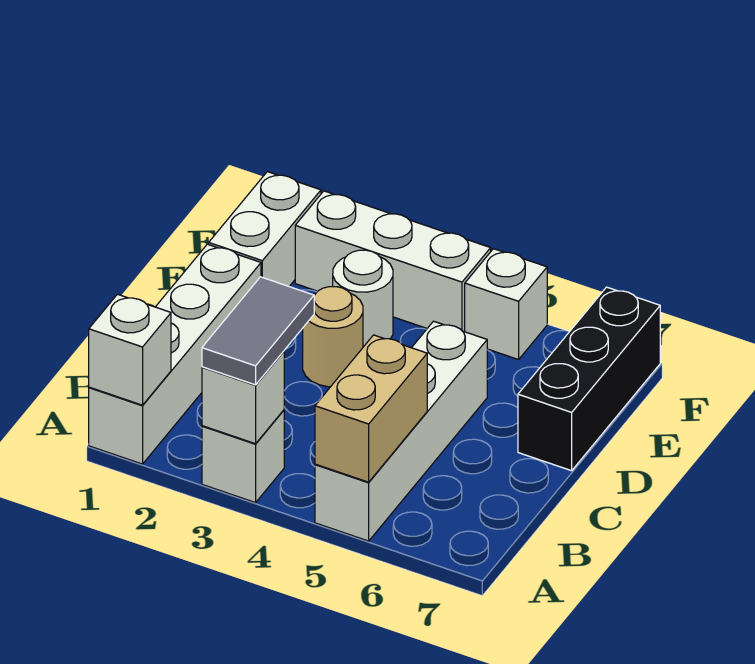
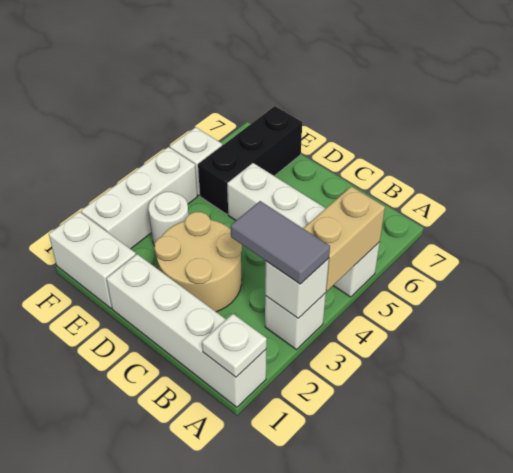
white brick A1 level 2 -> white plate A1 level 2
tan brick A5:B5 level 2 -> tan brick A4:A5 level 2
tan round brick D3 level 1 -> tan round brick C2:D3 level 1
black brick D7:F7 level 1 -> black brick E5:E7 level 1

